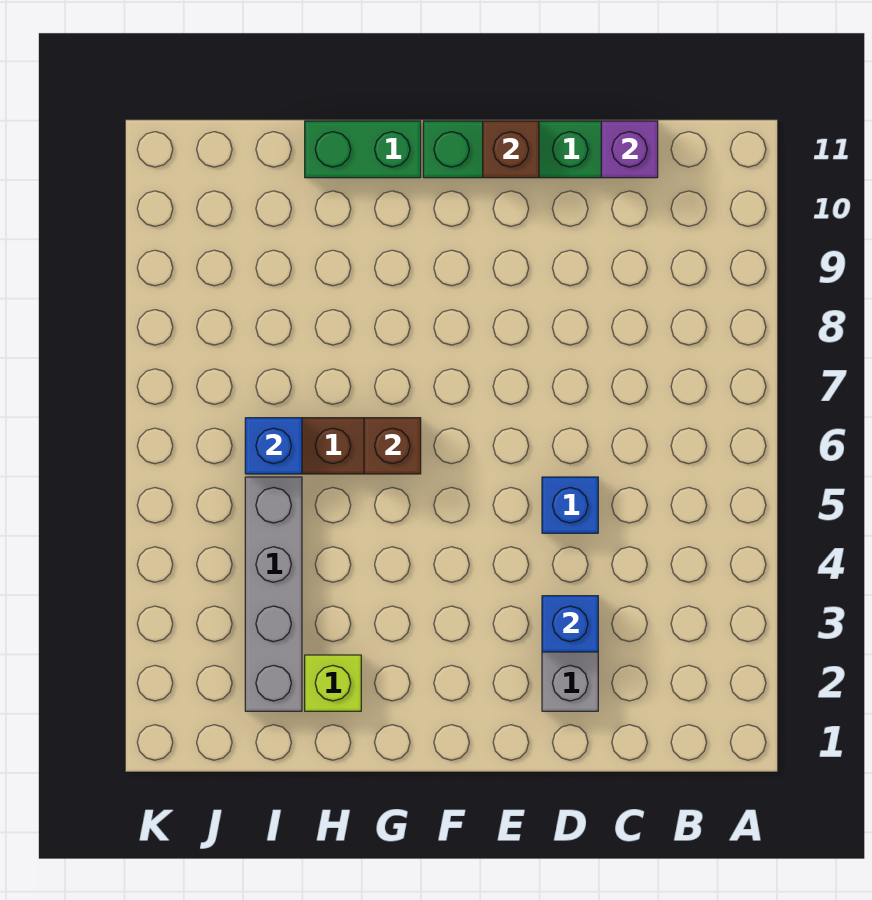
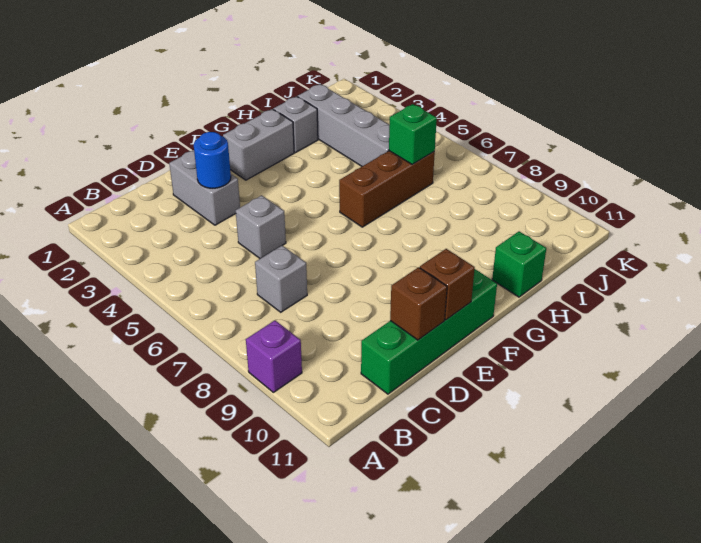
none -> grey brick C7 level 1
purple brick C11 level 2 -> purple brick A9 level 1
blue brick D3 level 2 -> blue round brick D3 level 2
blue brick D5 level 1 -> grey brick D5 level 1
none -> grey brick F2:G2 level 1
brown brick G6 level 2 -> brown brick D11 level 2
green brick G11:H11 level 1 -> green brick H11 level 1
lime brick H2 level 1 -> grey brick H2 level 1
blue brick I6 level 2 -> green brick I6 level 2

